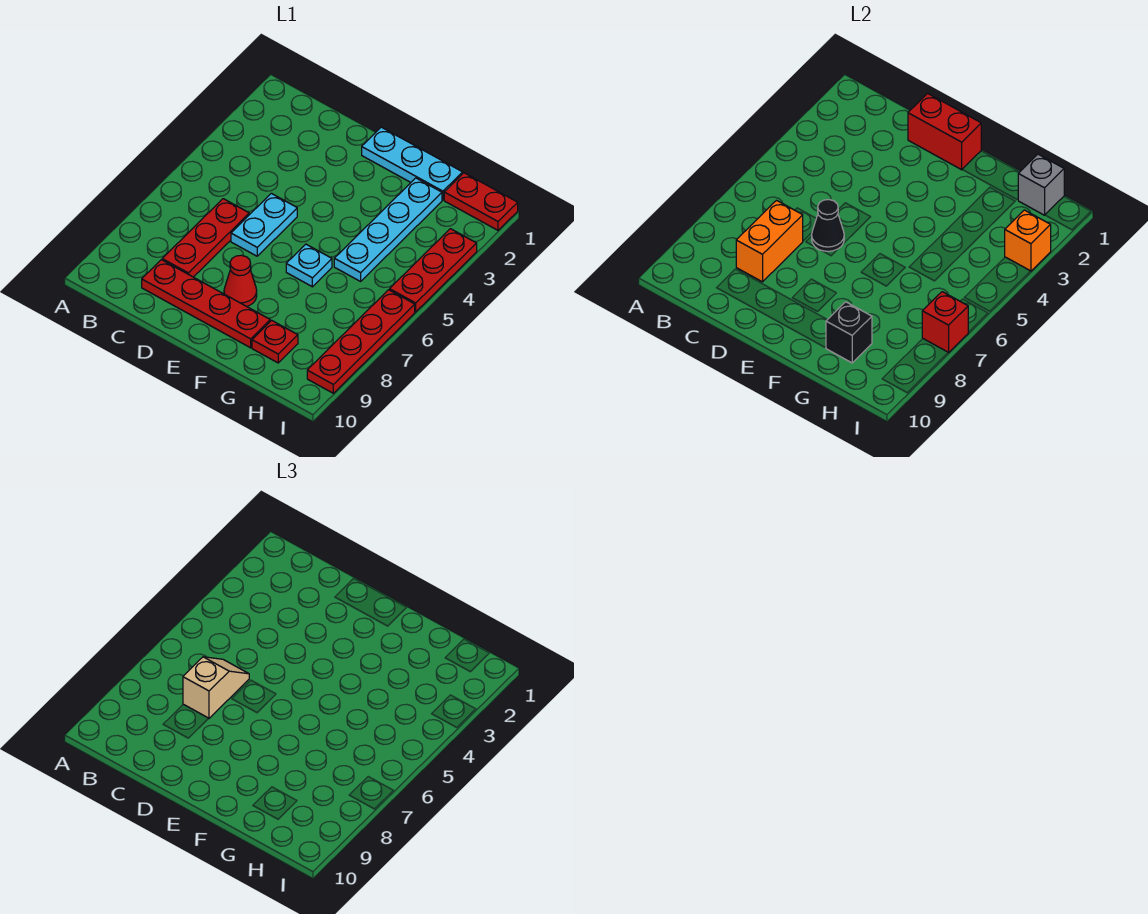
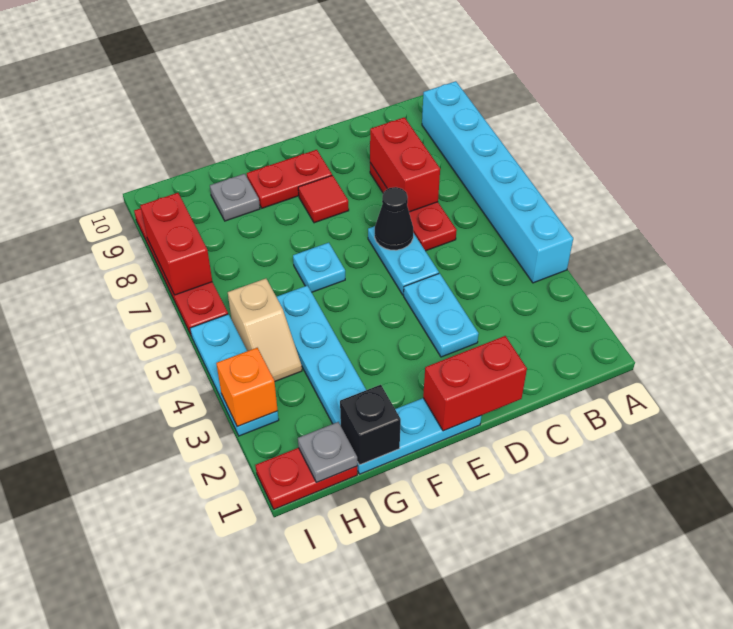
none -> cyan brick A4:A9 level 1
tan slope C6:C7 level 3 top 7 -> tan slope H4:H5 level 1 top 5
orange brick C7:C8 level 2 -> red brick C7:C8 level 2
red plate C9:F9 level 1 -> red plate E9:F9 level 1
none -> cyan plate D3:D4 level 1
red cone E8 level 1 -> red tile E8 level 1
red plate G9 level 1 -> grey plate G9 level 1
black brick G9 level 2 -> black brick G1 level 2
grey brick H1 level 2 -> grey plate H1 level 2
red plate I3:I5 level 1 -> cyan plate I3:I5 level 1
red brick I7 level 2 -> red brick I7:I8 level 2

